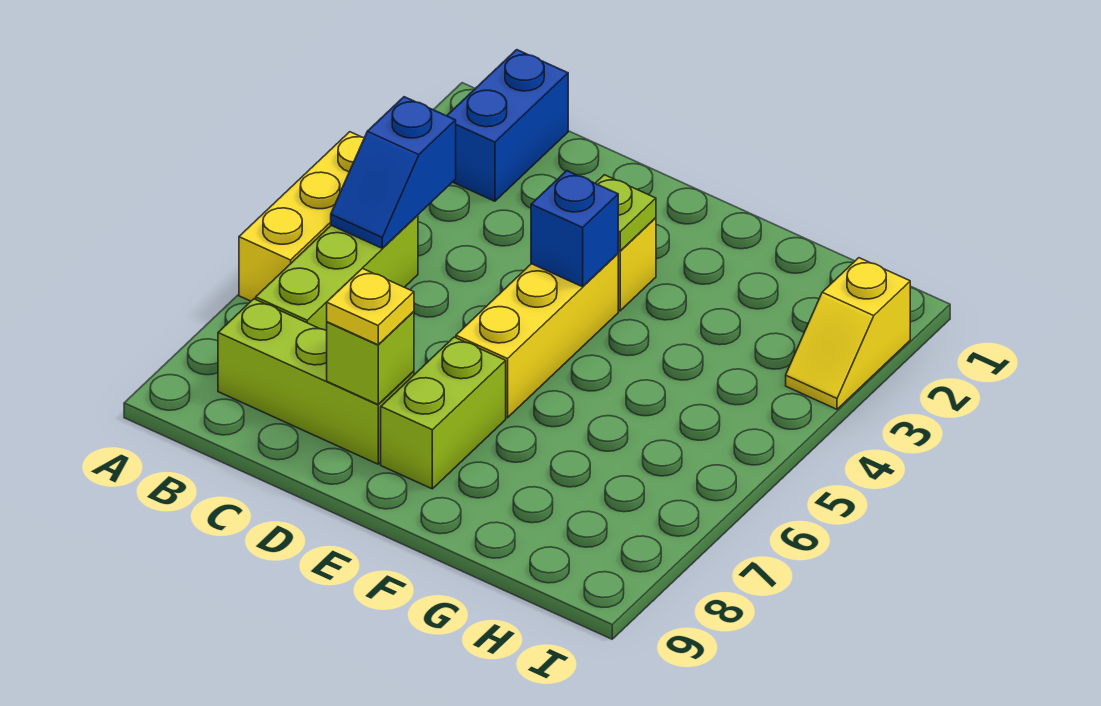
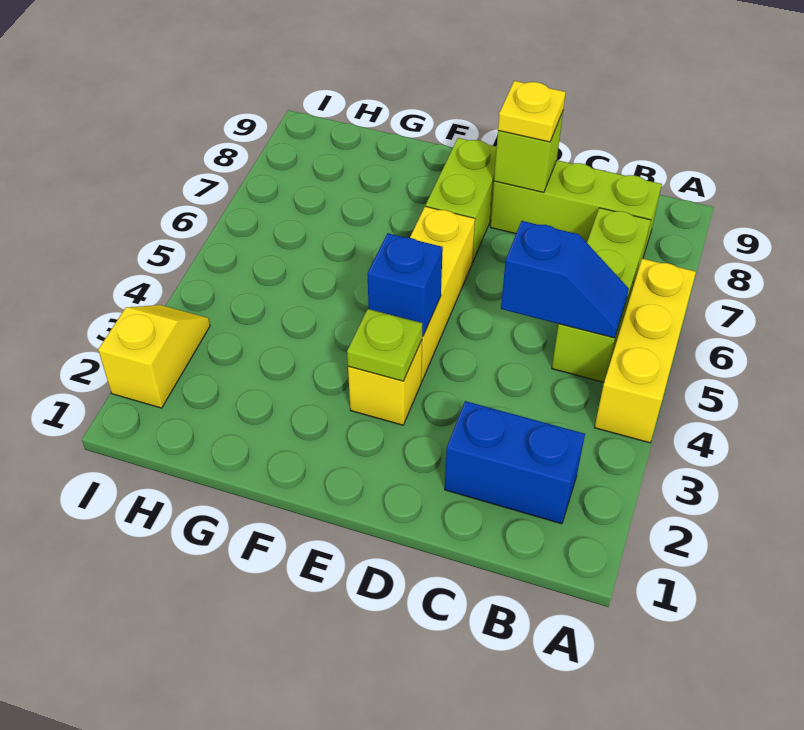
blue brick B1:B2 level 1 -> blue brick B2:C2 level 1
blue slope B4:B5 level 2 top 4 -> blue slope B5:C5 level 2 top C

